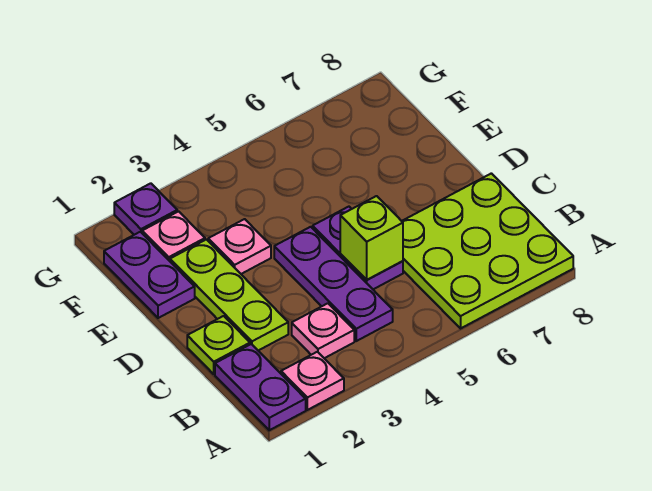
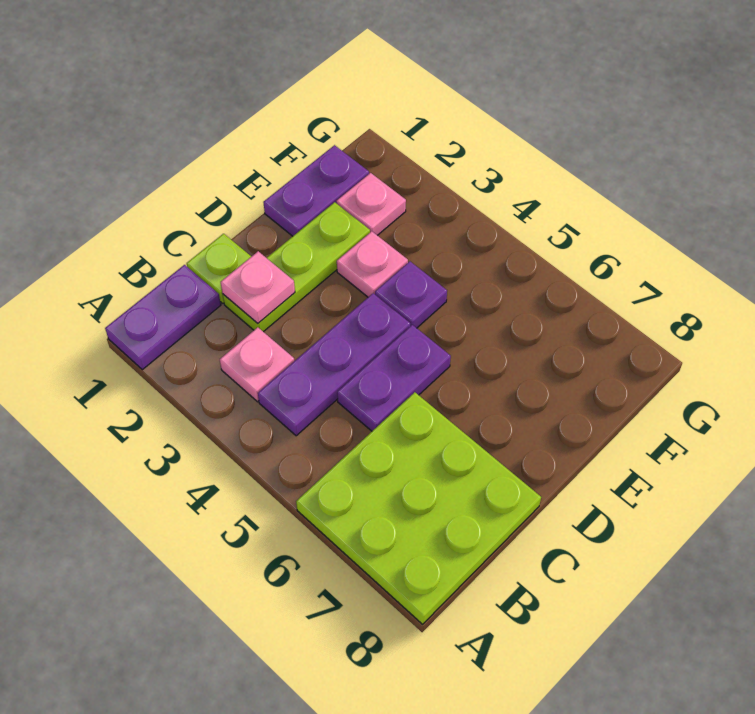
pink plate A2 level 1 -> pink plate C2 level 2
lime brick C5 level 2 -> none
purple plate G2 level 1 -> purple plate E4 level 1

